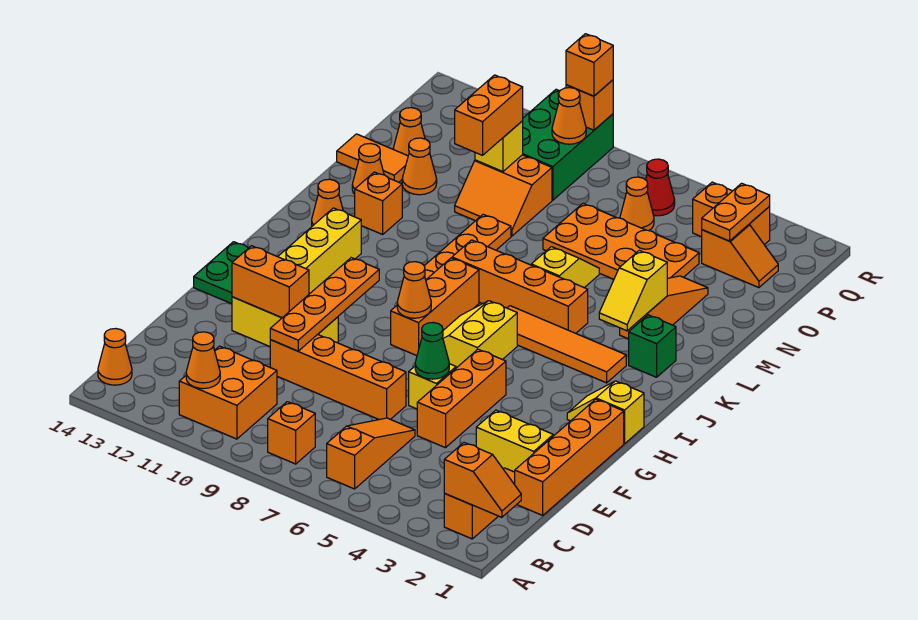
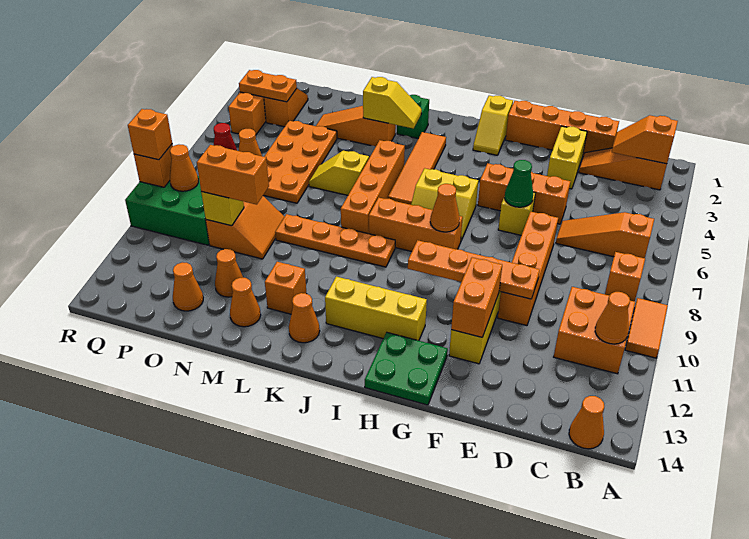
orange slope B1:B2 level 2 top 2 -> orange slope B2:C2 level 2 top B
orange tile N13:N14 level 1 -> orange tile A9:A10 level 1

